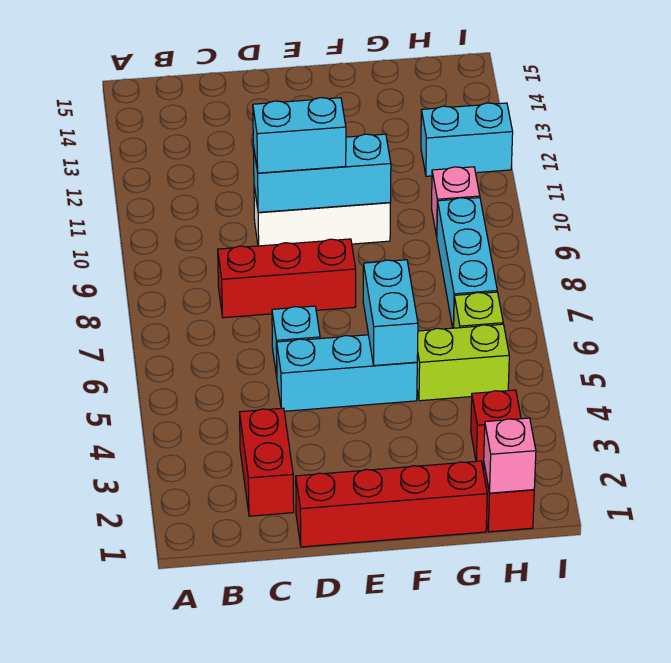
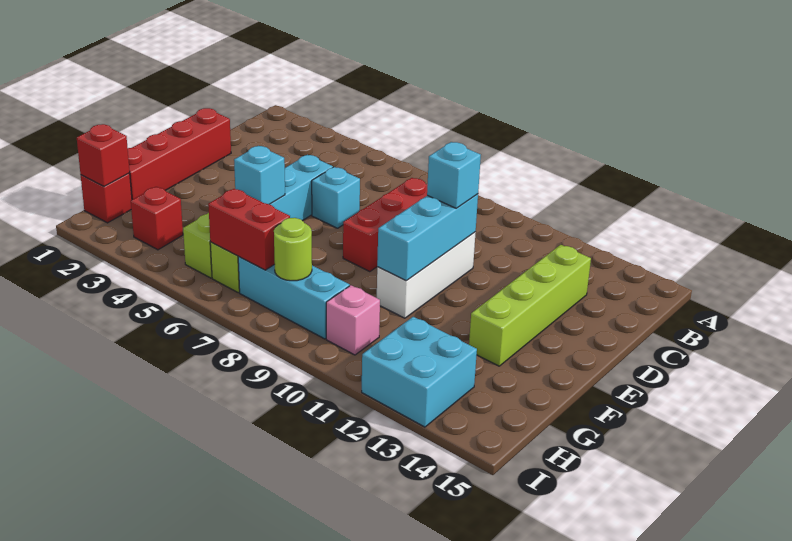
red brick C2:C3 level 1 -> red brick H6:H7 level 2
none -> lime brick C13:F13 level 1
cyan brick D10:E10 level 3 -> cyan brick D10 level 3
cyan brick F5:F6 level 2 -> cyan brick F5 level 2
pink brick H1 level 2 -> red brick H1 level 2
none -> lime round brick H8 level 2
cyan brick H12:I12 level 1 -> cyan brick H12:I13 level 1

